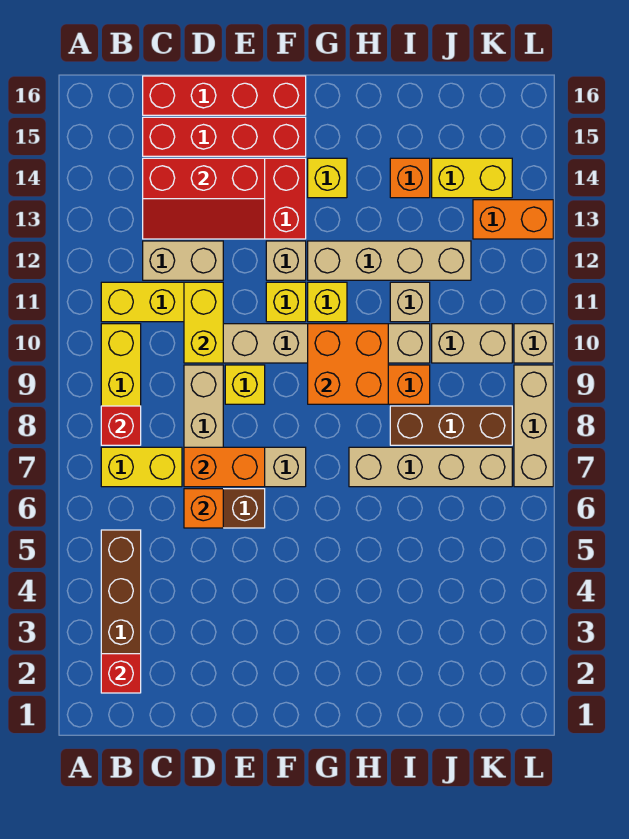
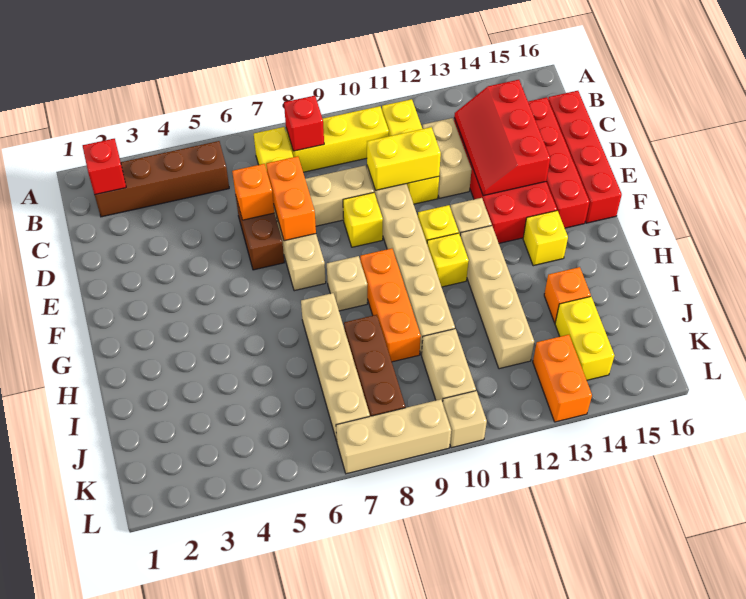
orange brick G9:H10 level 2 -> none
tan brick I11 level 1 -> tan brick G8 level 1

